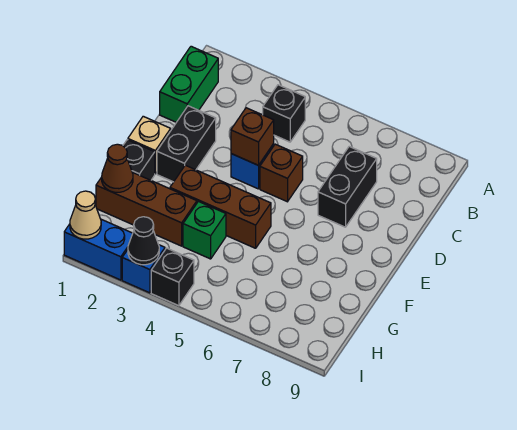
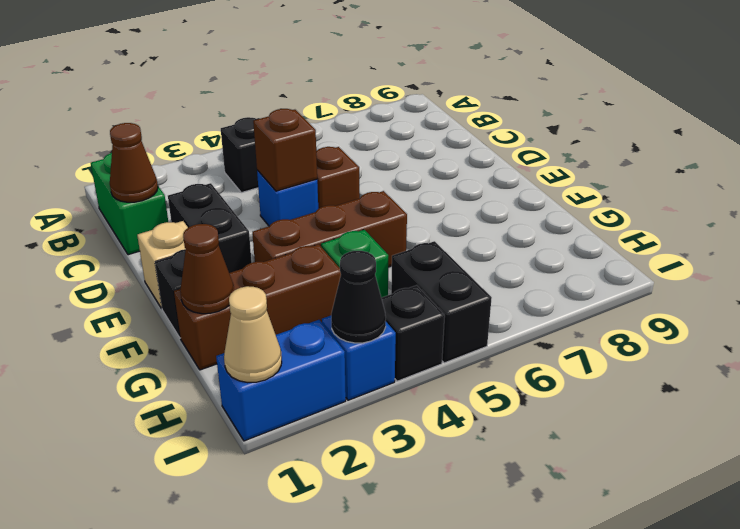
none -> brown cone C1 level 2
black brick C7:D7 level 1 -> black brick H5:I5 level 1

